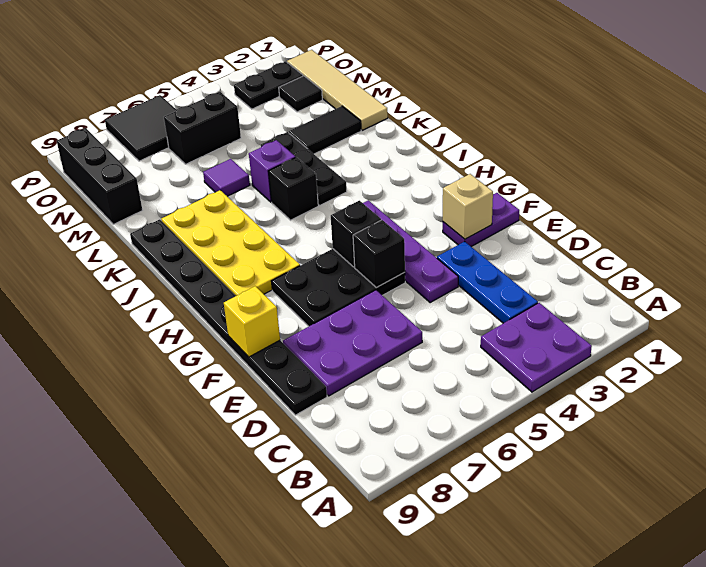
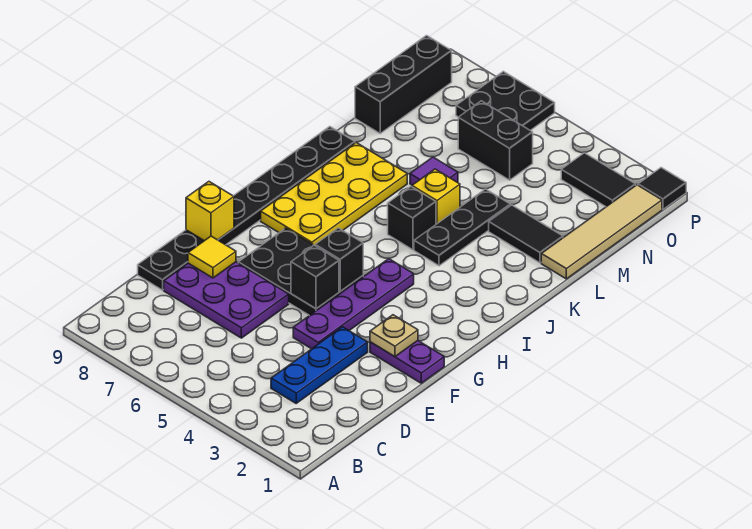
purple plate A3:B4 level 1 -> none
none -> yellow tile E8 level 2
tan brick F2 level 2 -> tan plate F2 level 2
purple brick K5 level 1 -> yellow brick K5 level 1
black tile N2 level 1 -> black tile P1 level 1
black plate O2:O3 level 1 -> black tile O2:O3 level 1
black tile O6:P7 level 1 -> black plate O6:P7 level 1

